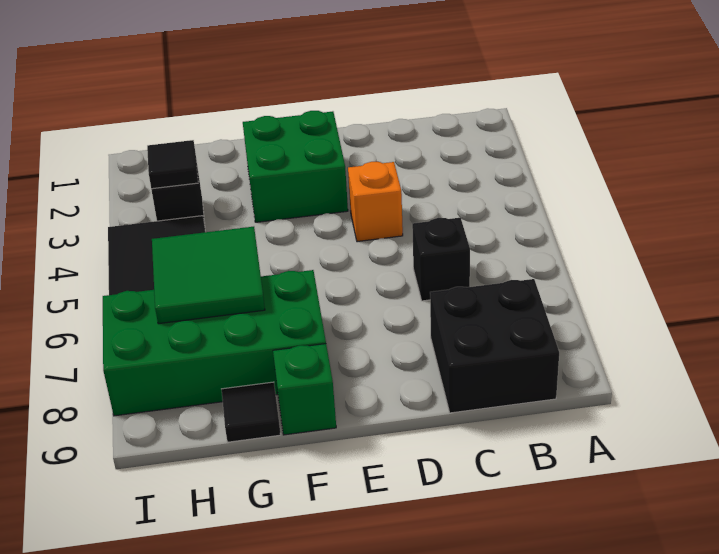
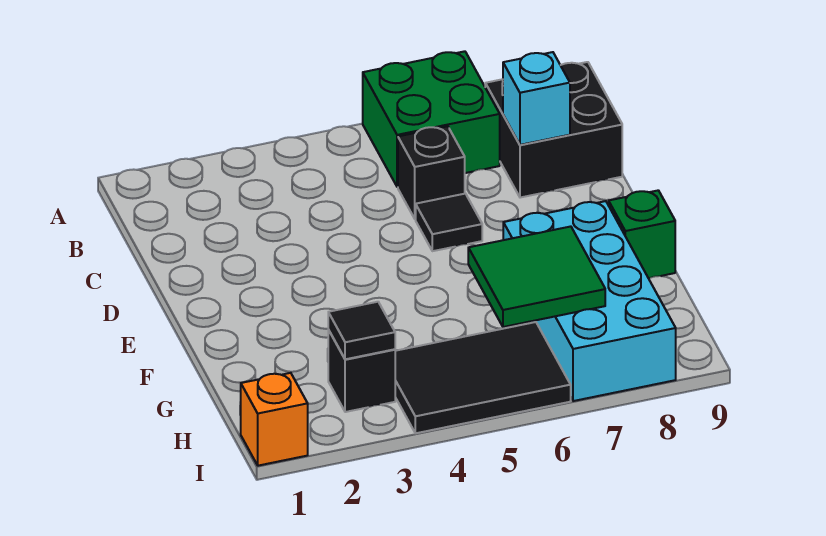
none -> cyan brick C8 level 2
orange brick D4 level 1 -> orange brick I1 level 1
green brick E2:F3 level 1 -> green brick A6:B7 level 1
green brick F7:I8 level 1 -> cyan brick F7:I8 level 1
black tile G9 level 1 -> black tile D6 level 1

